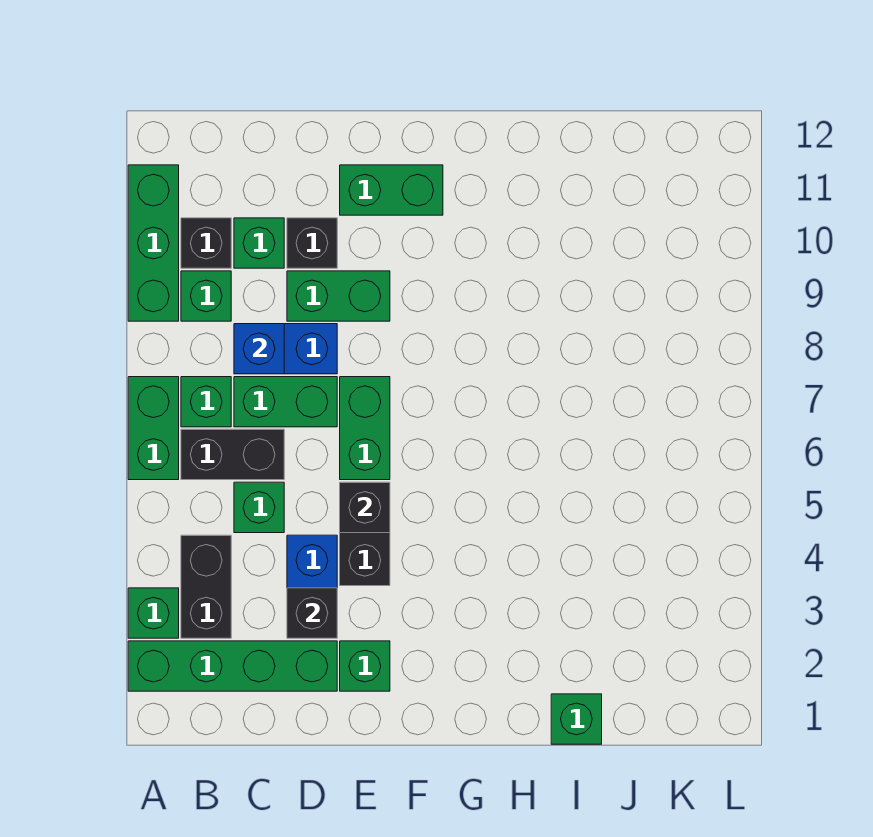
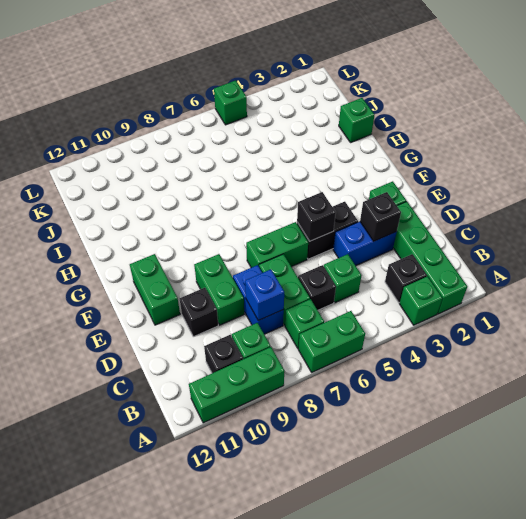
black brick B3:B4 level 1 -> black brick B3 level 1
black brick B6:C6 level 1 -> black brick C6 level 1
green brick C10 level 1 -> green brick L5 level 1

